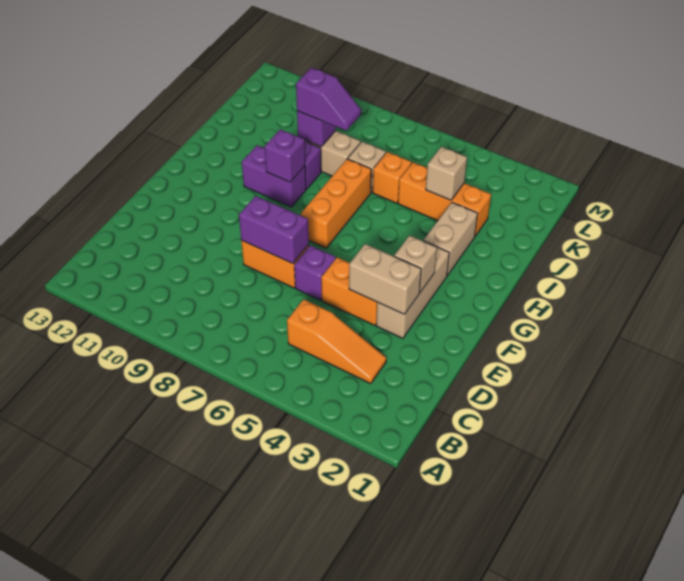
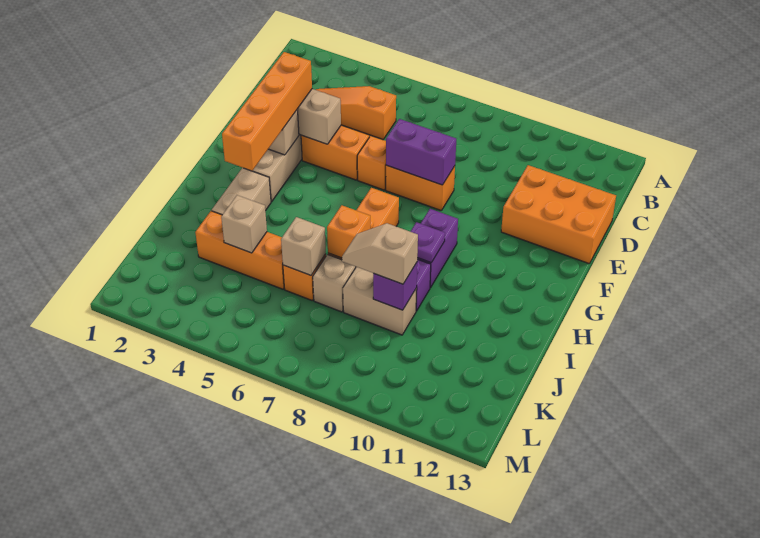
none -> orange brick D11:E13 level 1
none -> orange brick E3:H3 level 3
purple brick E6 level 1 -> orange brick E6 level 1
purple brick H9:H10 level 1 -> purple brick G9:H9 level 1
purple brick H9 level 2 -> purple plate H9 level 2
none -> orange brick I7 level 2
none -> tan brick J6 level 2
purple slope J8:J9 level 3 top 9 -> tan slope J8:J9 level 3 top 9

